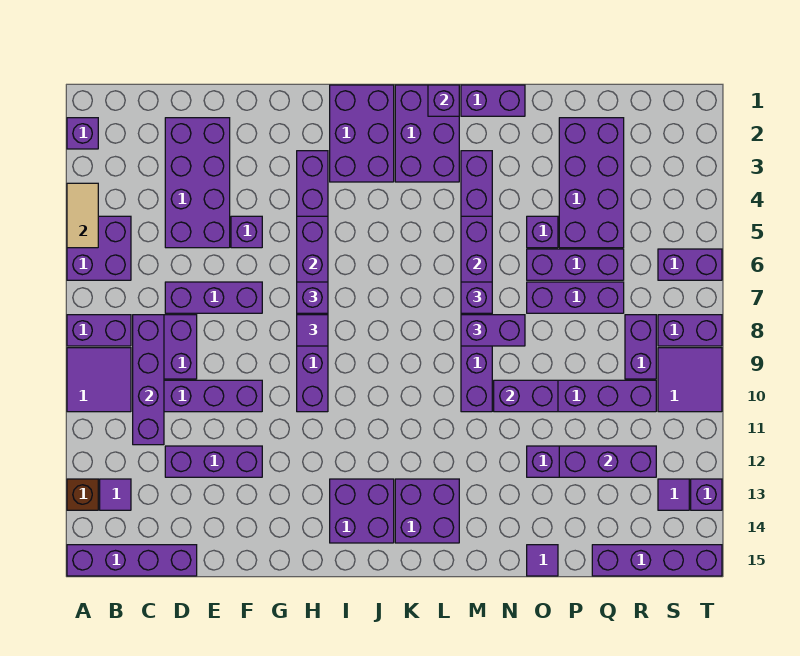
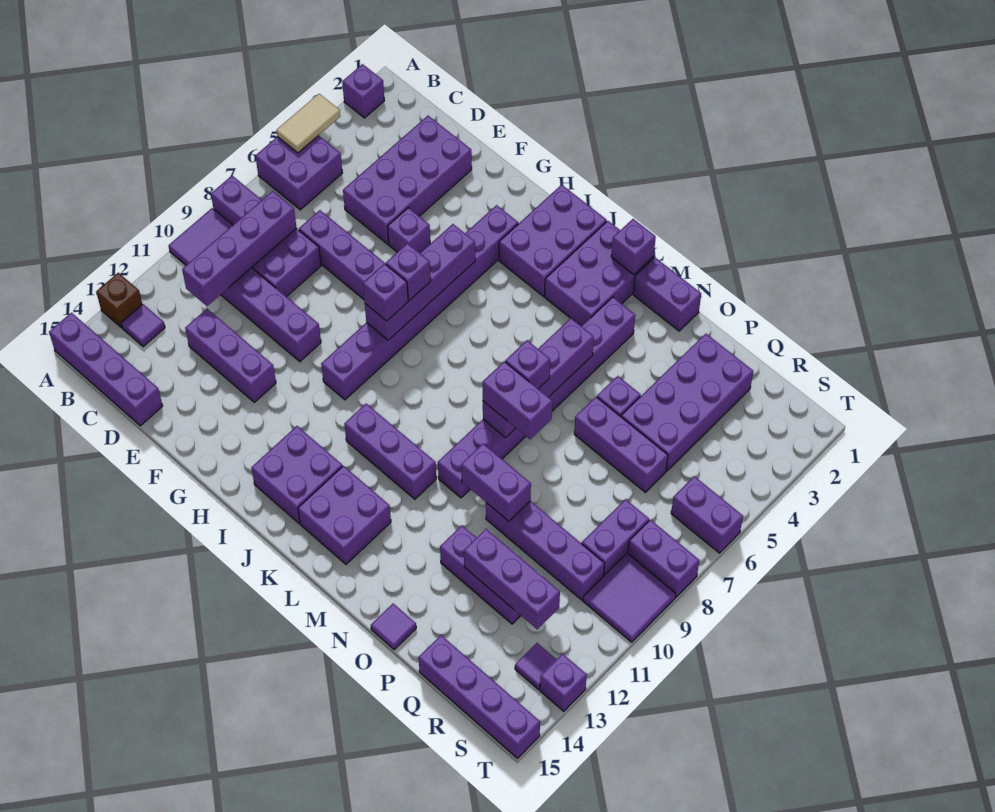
purple tile H8 level 3 -> purple brick H8 level 3
purple brick O7:Q7 level 1 -> purple brick J11:L11 level 1

